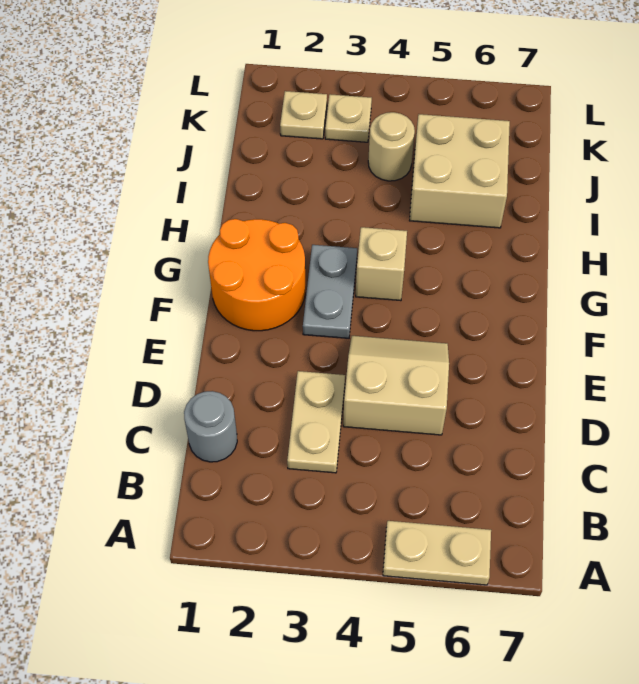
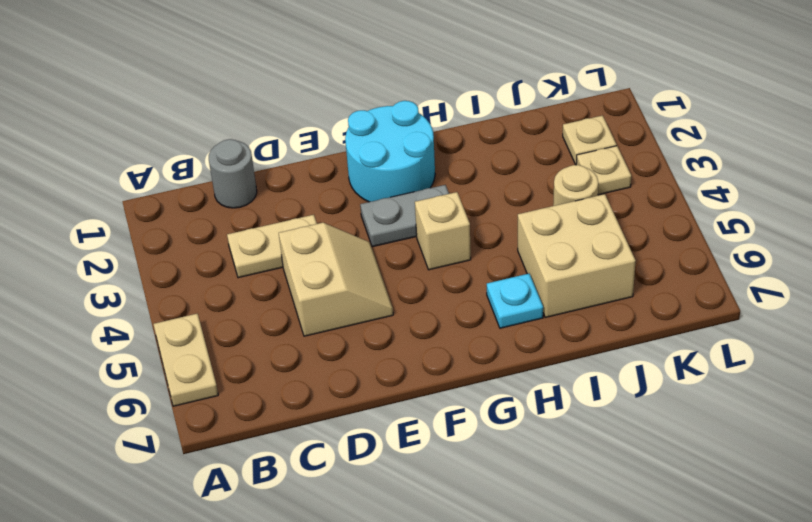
orange round brick F1:G2 level 1 -> cyan round brick F1:G2 level 1
none -> cyan plate H6 level 1

